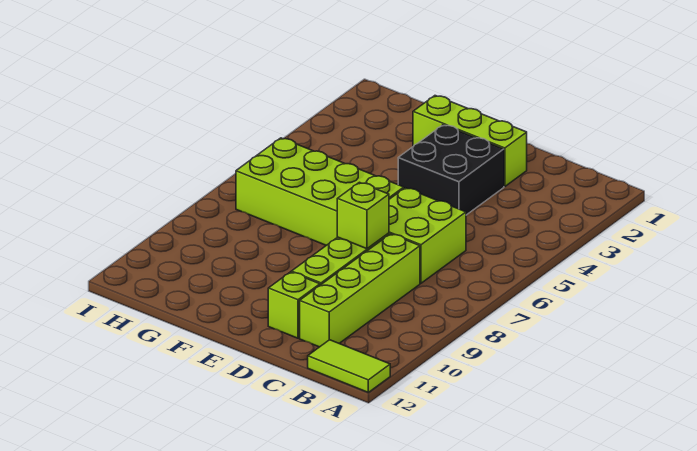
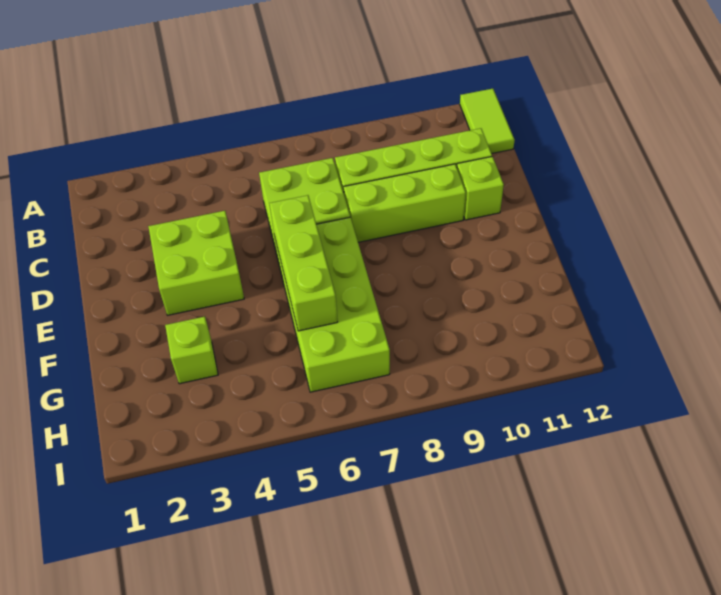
lime brick D2:F2 level 1 -> lime brick E6:G6 level 2
black brick D3:E4 level 1 -> lime brick D3:E4 level 1
lime brick D8 level 2 -> lime brick G3 level 1

